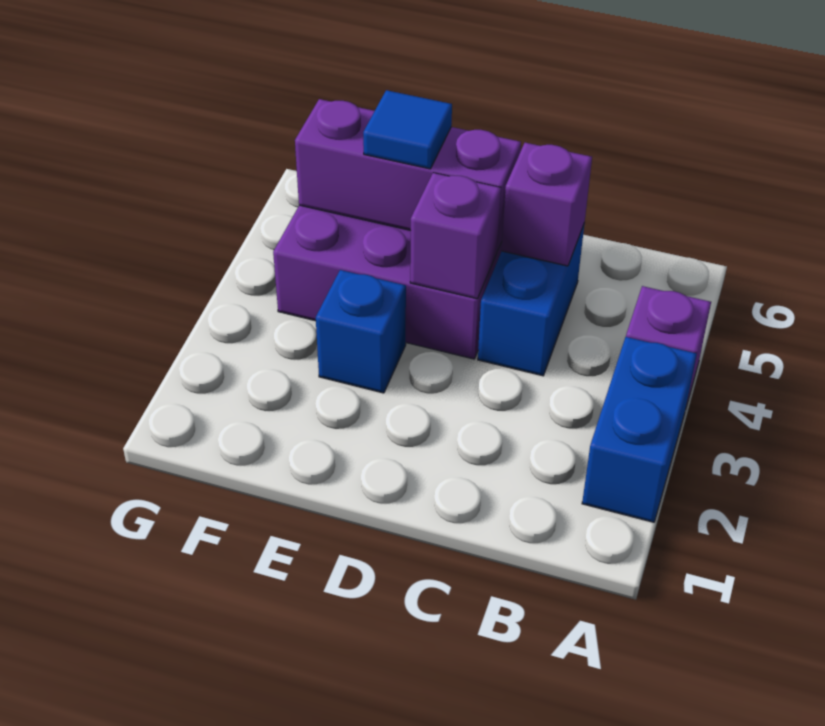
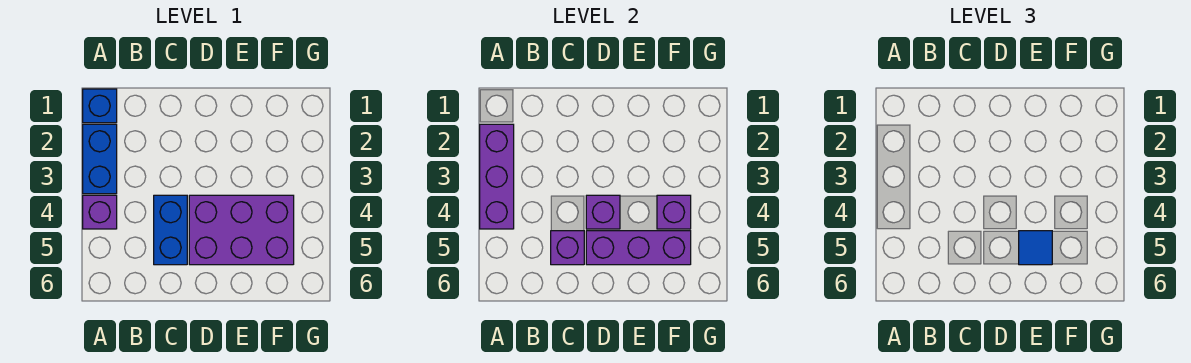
none -> purple brick A2:A4 level 2
blue brick E3 level 1 -> blue brick A1 level 1
none -> purple brick F4 level 2

